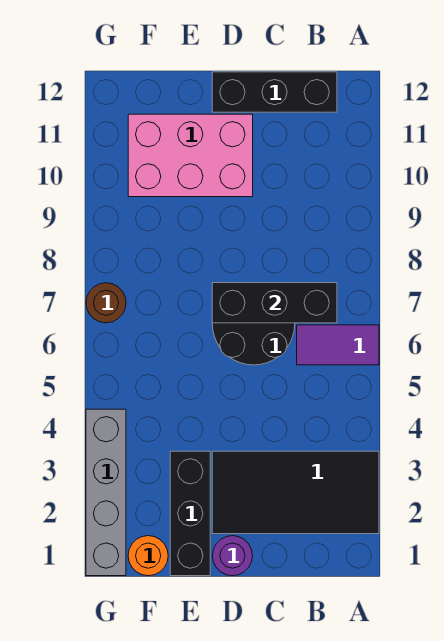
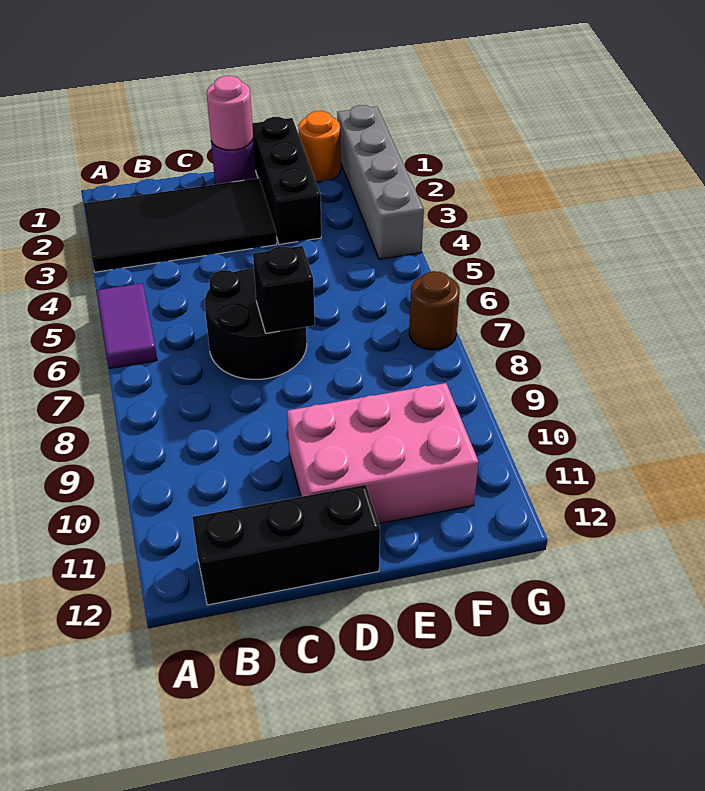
purple tile A6:B6 level 1 -> purple tile A5:A6 level 1
black brick B7:D7 level 2 -> black brick D7 level 2
none -> pink round brick D1 level 2

